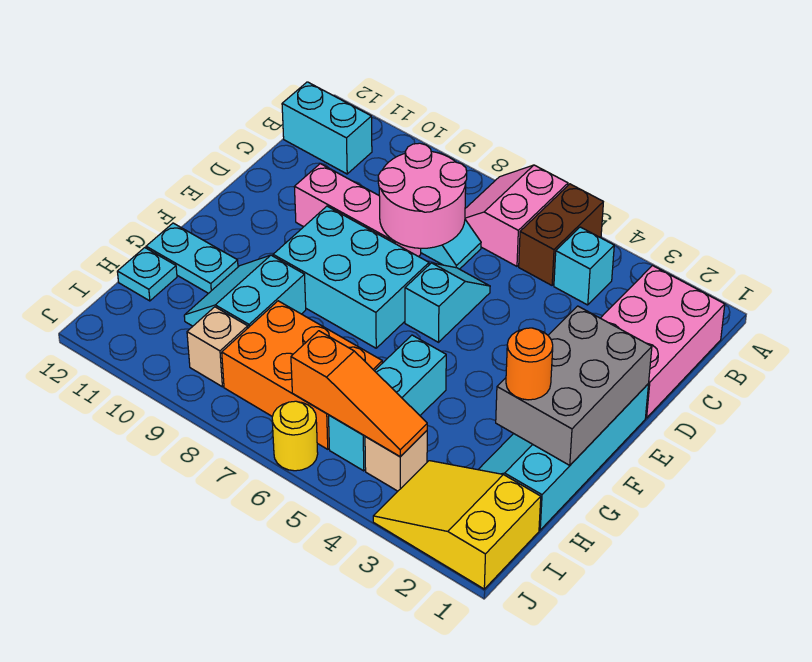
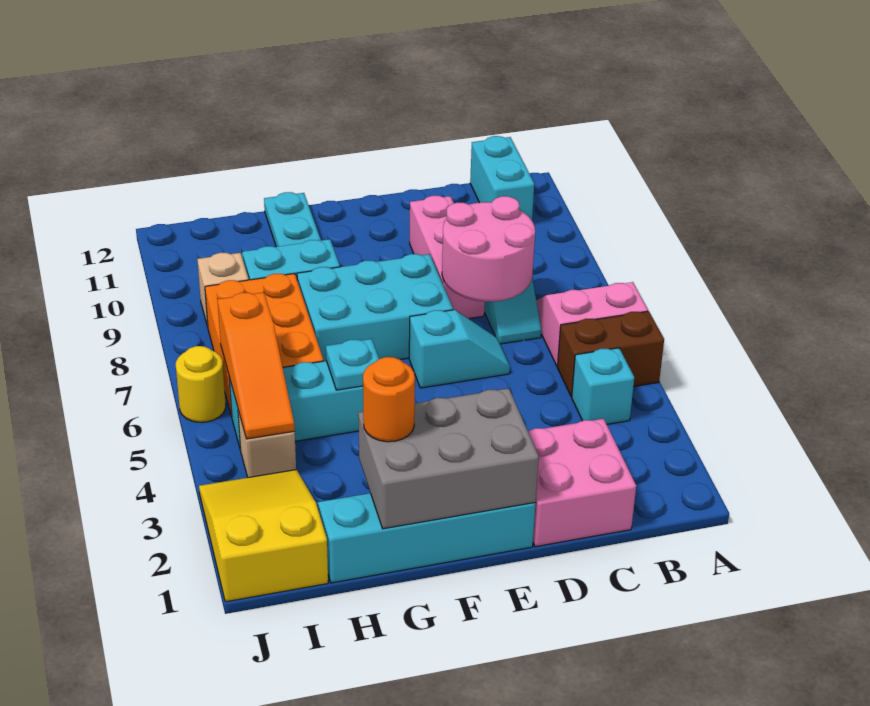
pink brick B1:D2 level 1 -> pink brick C1:D2 level 1
cyan brick E7:F9 level 1 -> cyan brick E7:G8 level 1
cyan plate H12 level 1 -> cyan plate G5 level 2

